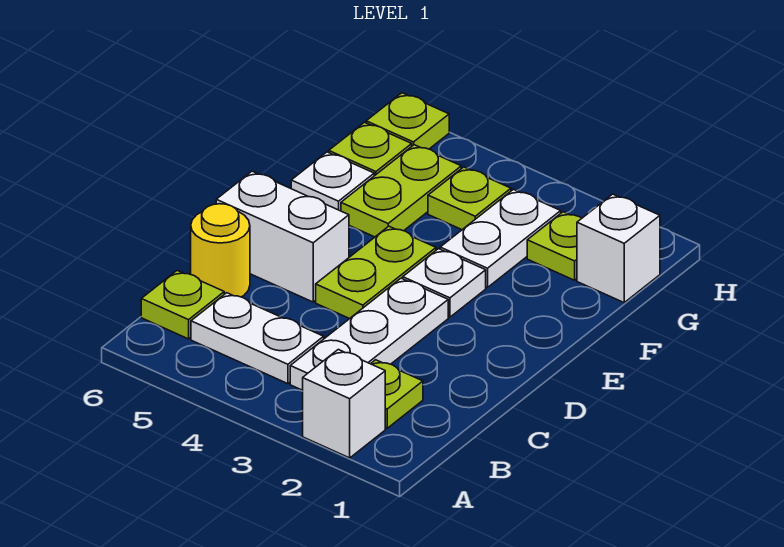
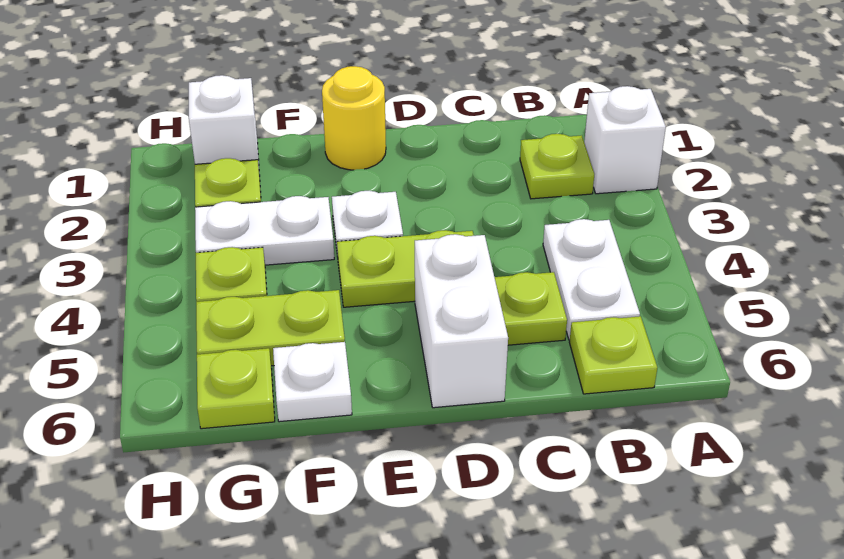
white plate B3:D3 level 1 -> none
yellow round brick C6 level 1 -> yellow round brick E1 level 1
lime plate H6 level 1 -> lime plate C5 level 1

